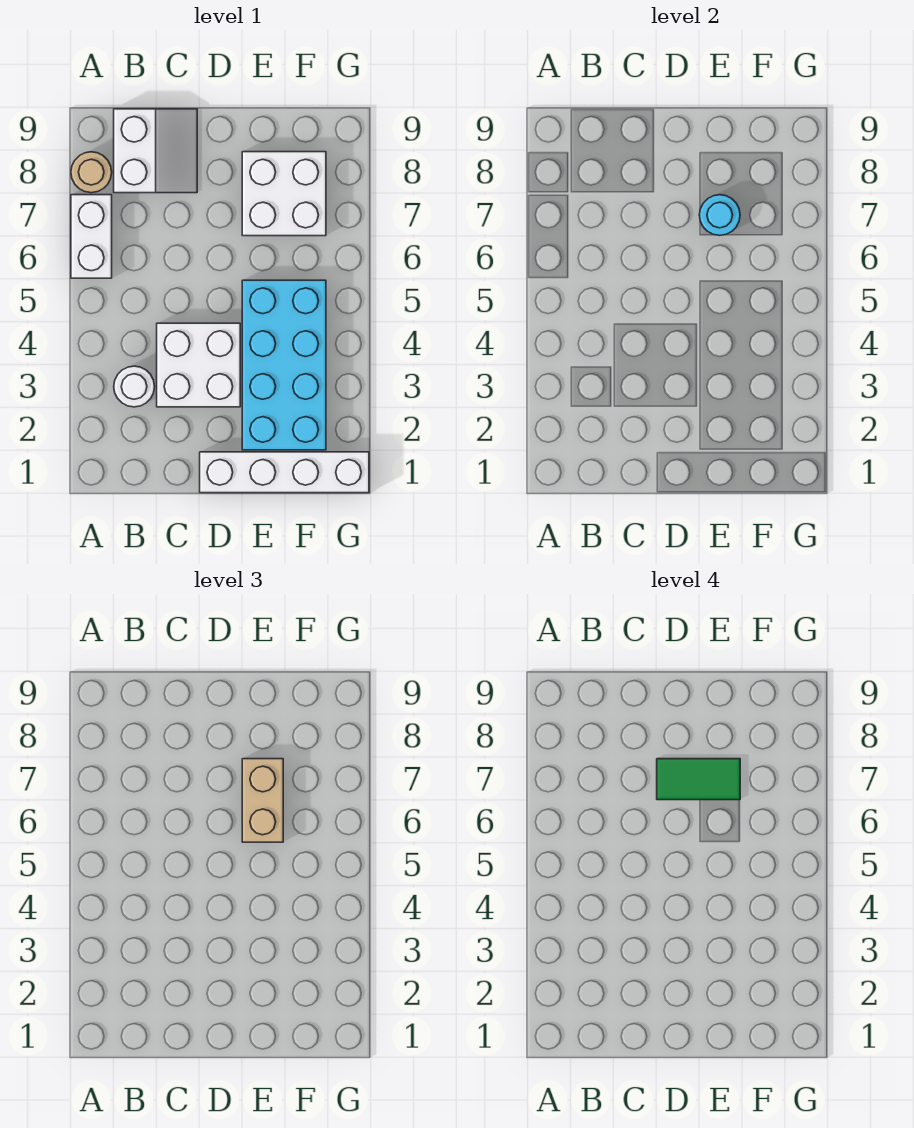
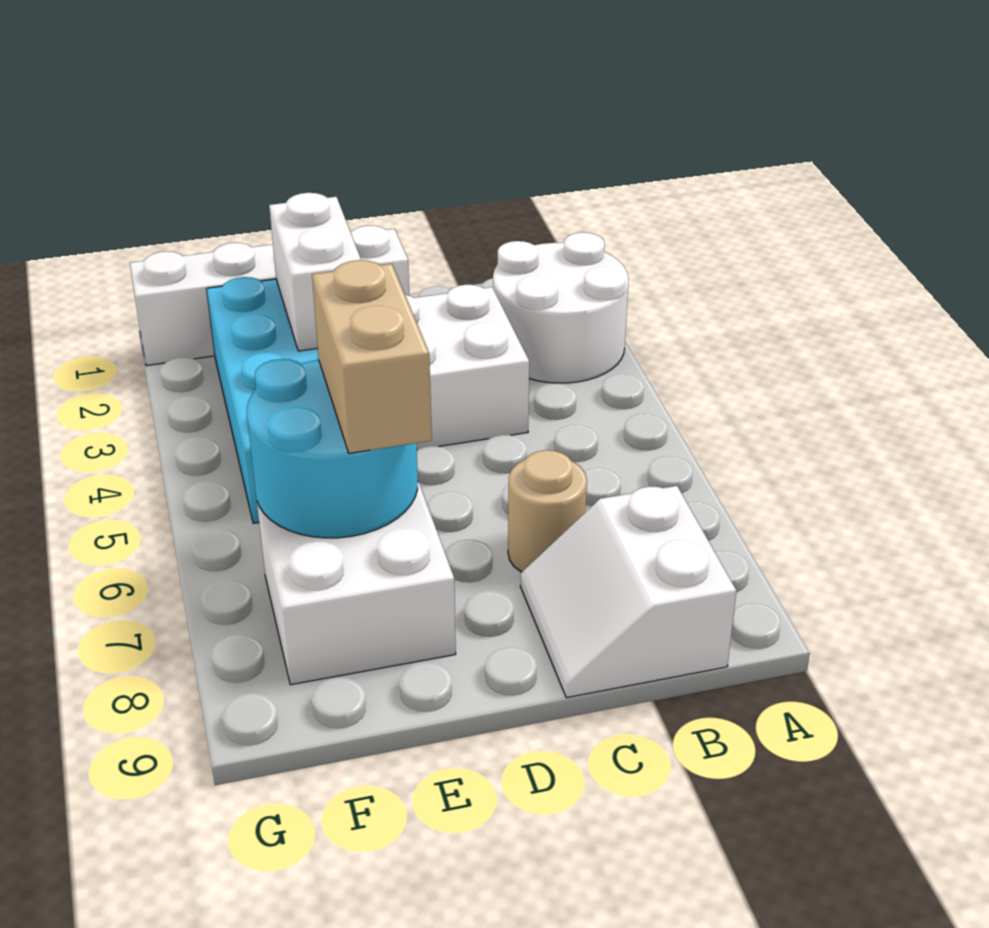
white brick A6:A7 level 1 -> white brick E2:E3 level 2
tan round brick A8 level 1 -> tan round brick C7 level 1
white round brick B3 level 1 -> white round brick A2:B3 level 1
green tile D7:E7 level 4 -> none
cyan round brick E7 level 2 -> cyan round brick E6:F7 level 2

